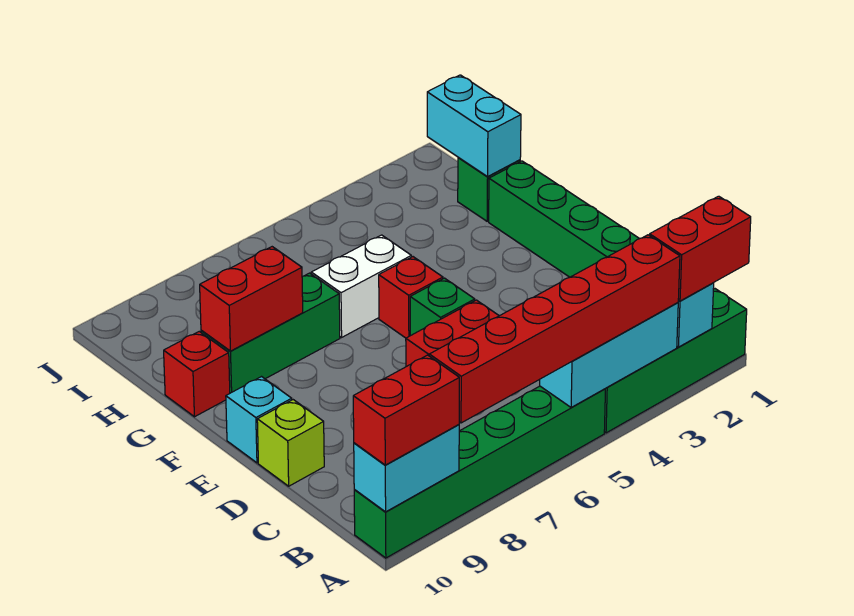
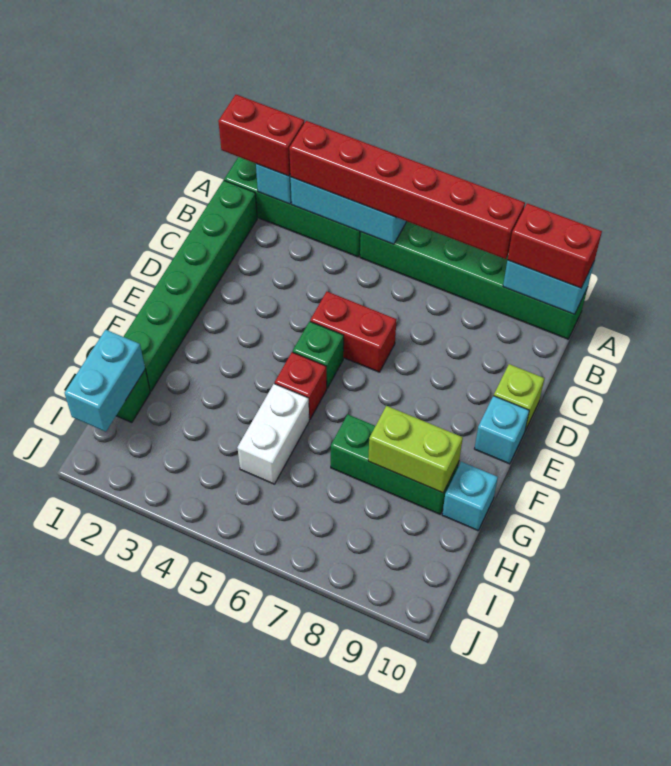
white brick G5:G6 level 1 -> white brick G5:H5 level 1
red brick G8:G9 level 2 -> lime brick G8:G9 level 2
red brick G10 level 1 -> cyan brick G10 level 1

